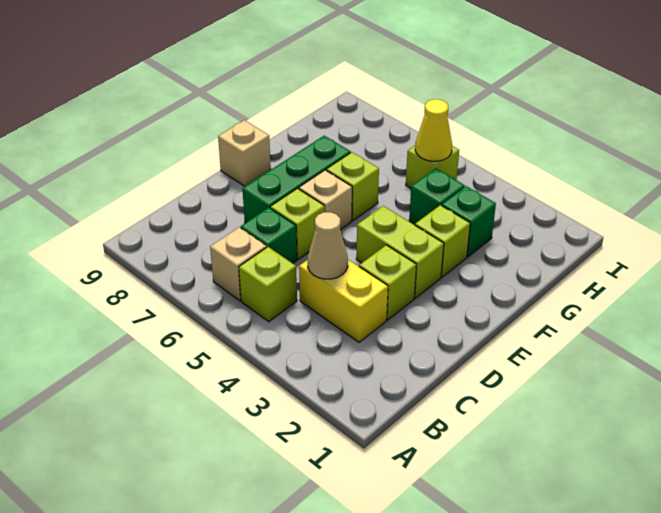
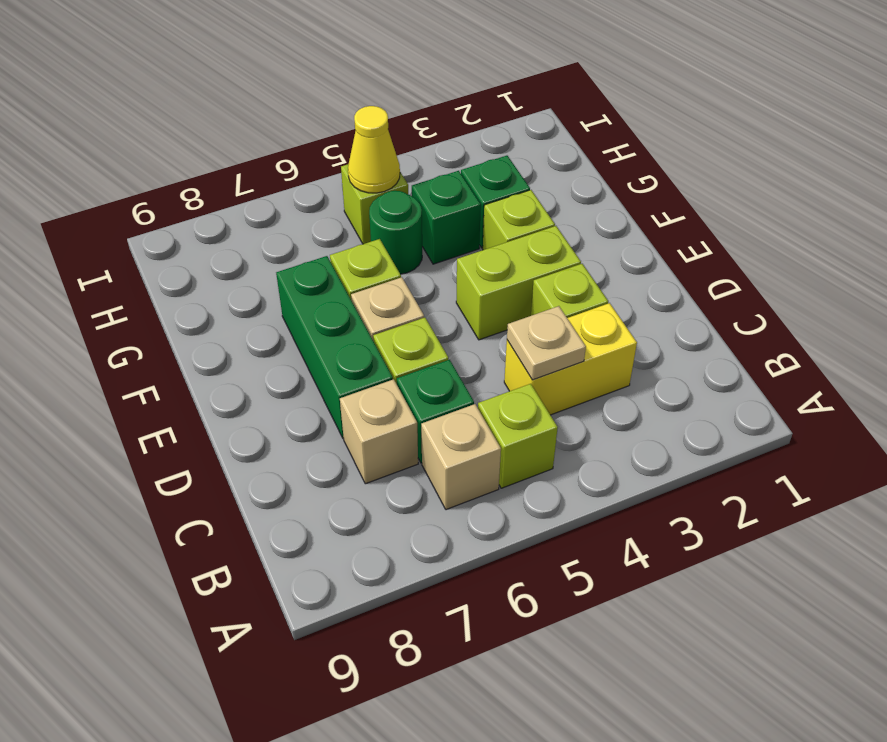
tan cone C4 level 2 -> tan plate C4 level 2
tan brick E9 level 1 -> tan brick C7 level 1
none -> green round brick G5 level 1

